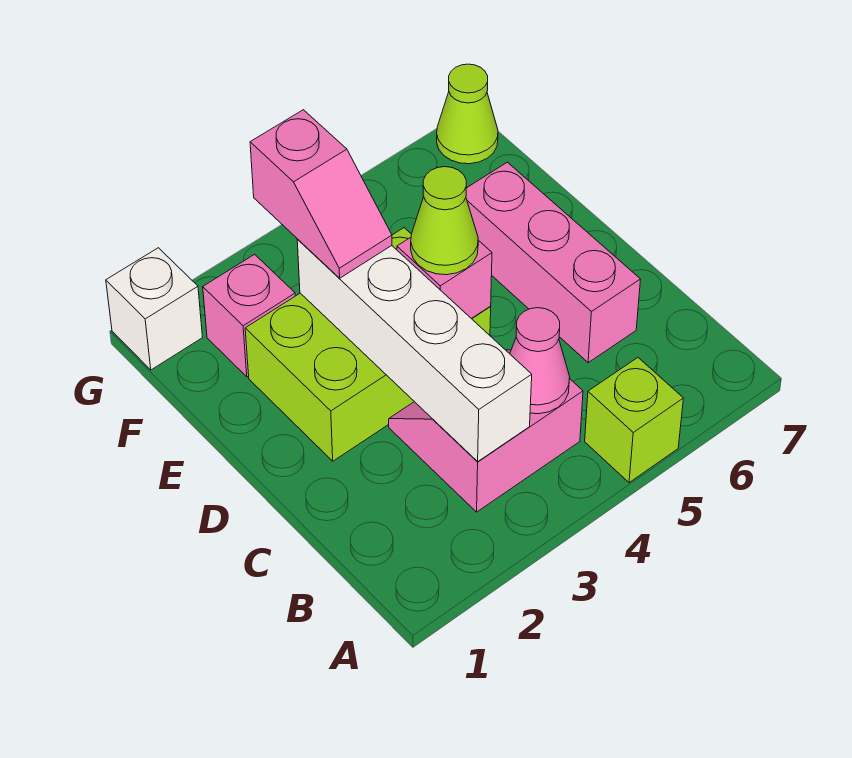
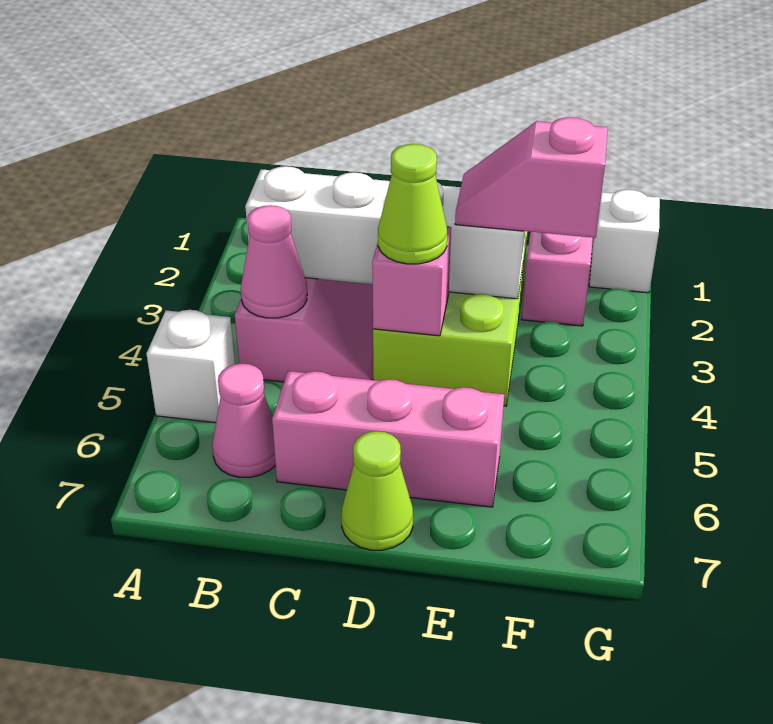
lime brick A5 level 1 -> white brick A5 level 1
none -> pink cone B6 level 1
lime cone G7 level 1 -> lime cone D7 level 1

